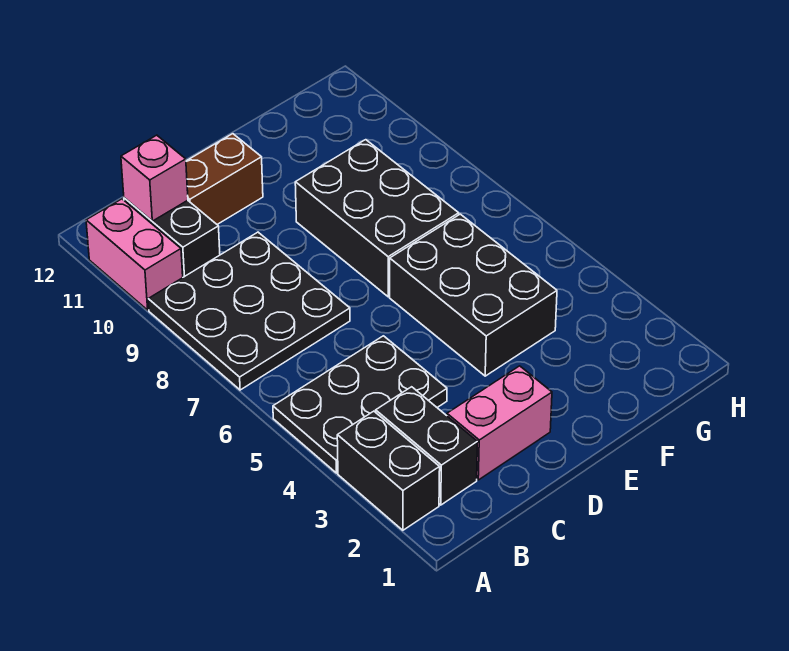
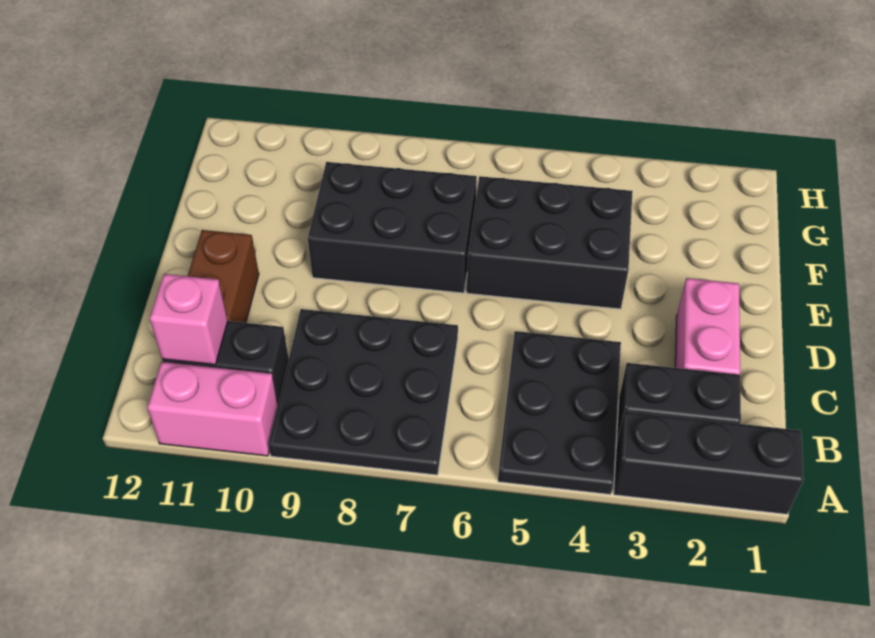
black brick A2:A3 level 1 -> black brick A1:A3 level 1

